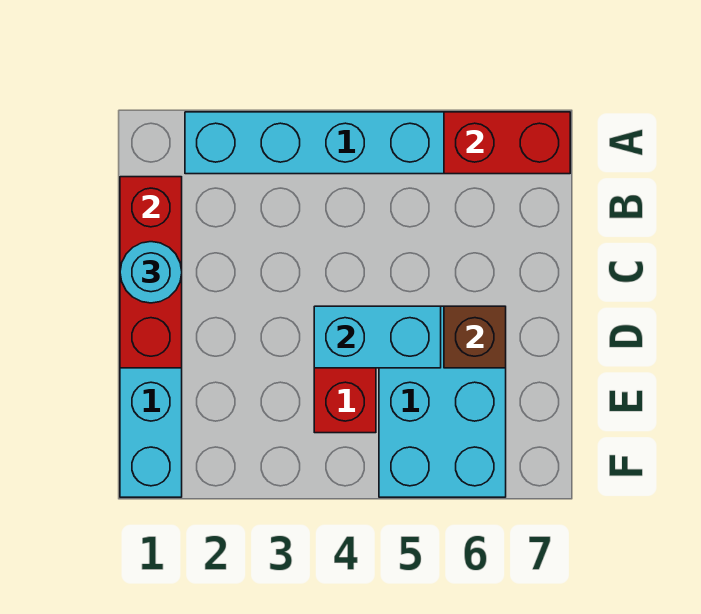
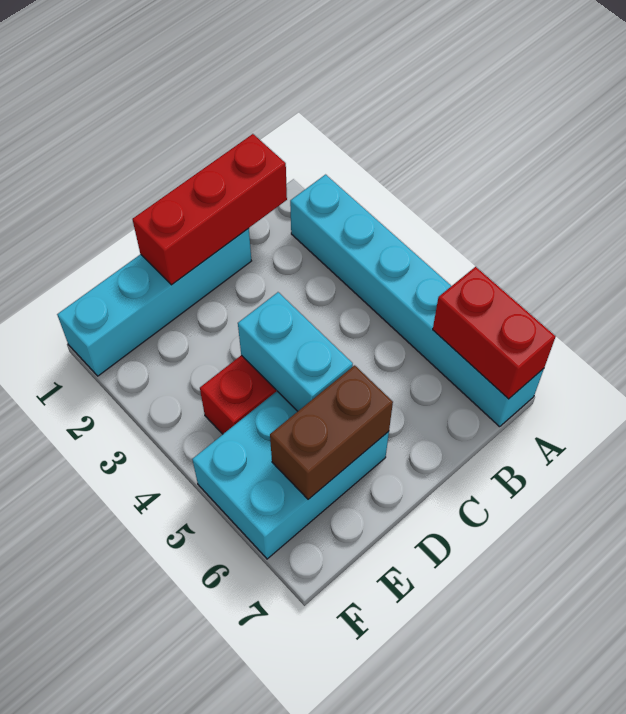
cyan round brick C1 level 3 -> none
brown brick D6 level 2 -> brown brick D6:E6 level 2

